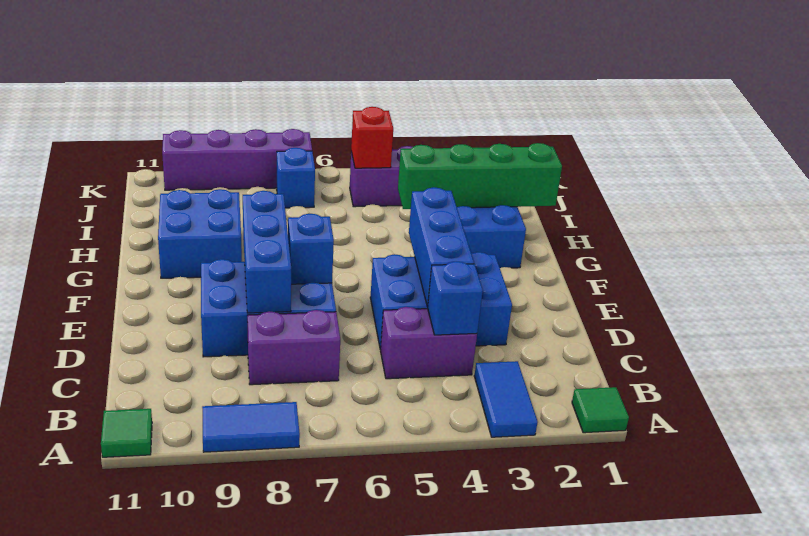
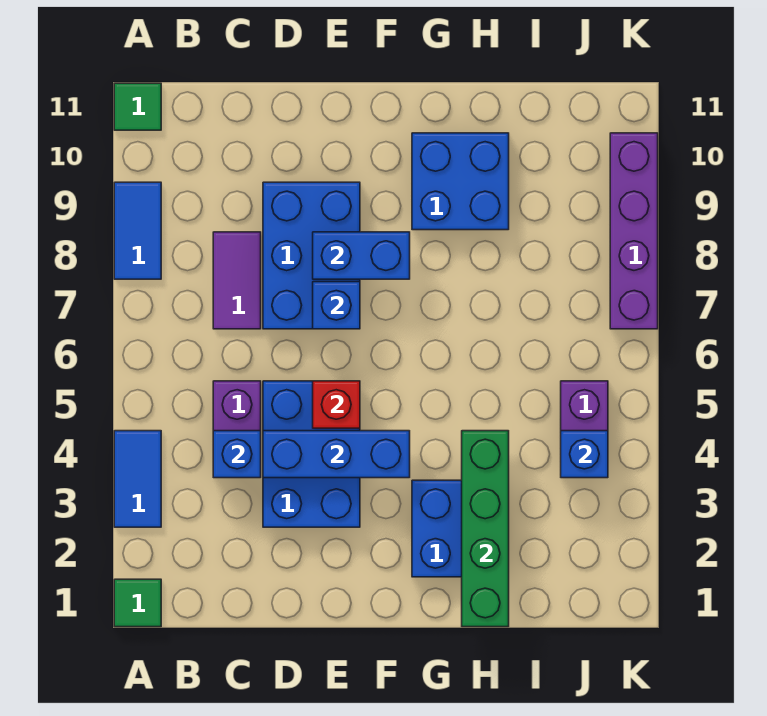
blue tile A3:B3 level 1 -> blue tile A3:A4 level 1
purple brick C7:C8 level 1 -> purple tile C7:C8 level 1
blue brick D8:F8 level 2 -> blue brick E8:F8 level 2
red brick J5 level 2 -> red brick E5 level 2
blue brick J7 level 1 -> blue brick J4 level 2

